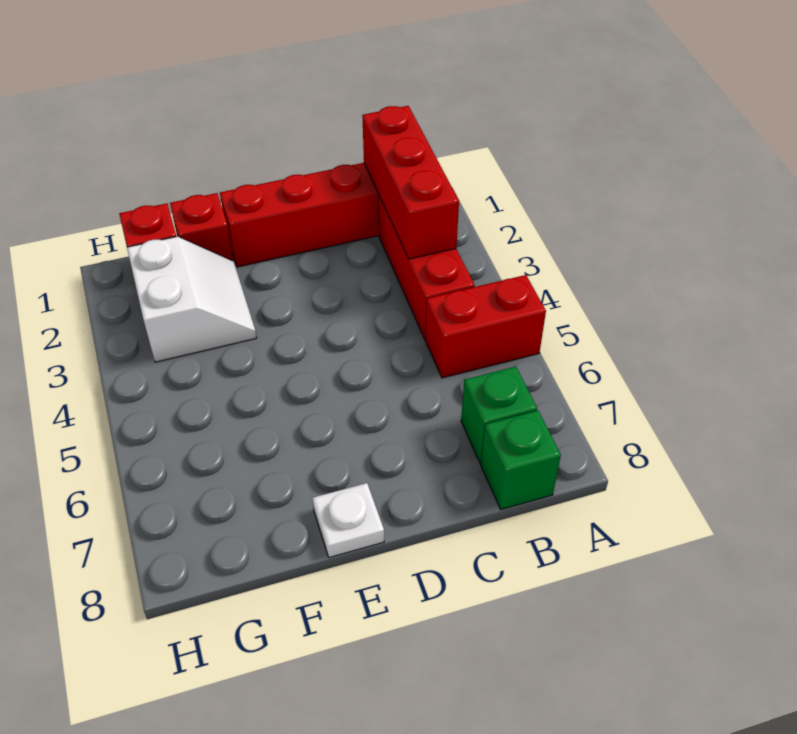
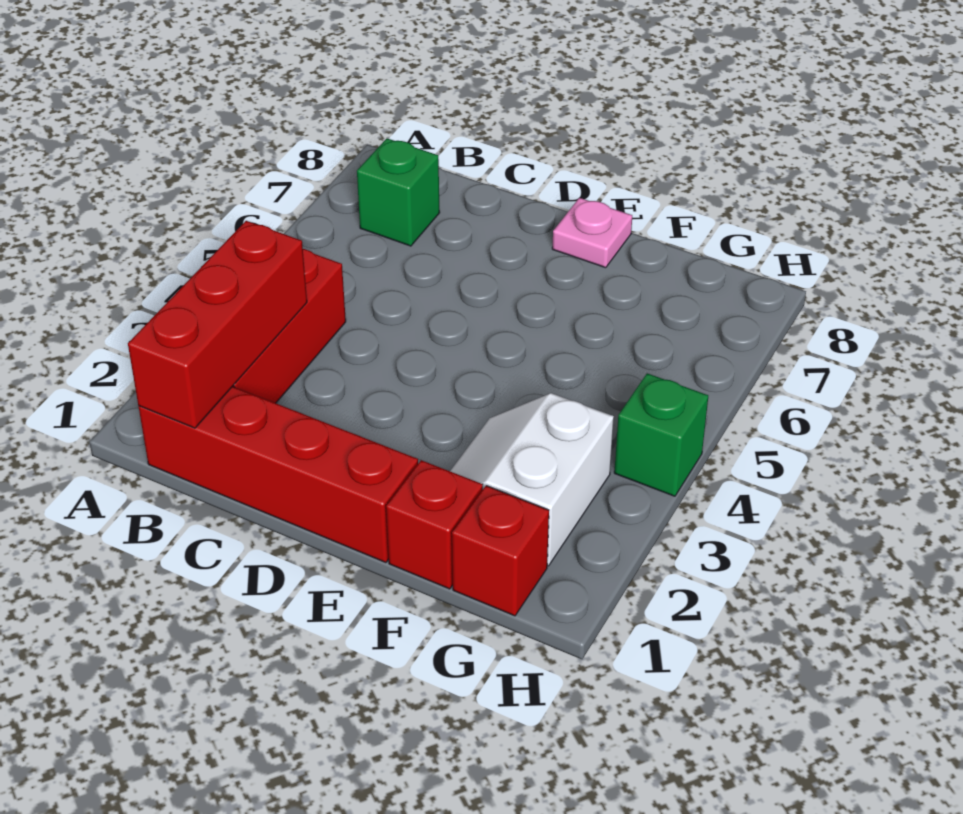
red brick A5:B5 level 1 -> none
green brick B8 level 1 -> green brick H4 level 1
white plate E8 level 1 -> pink plate E8 level 1

